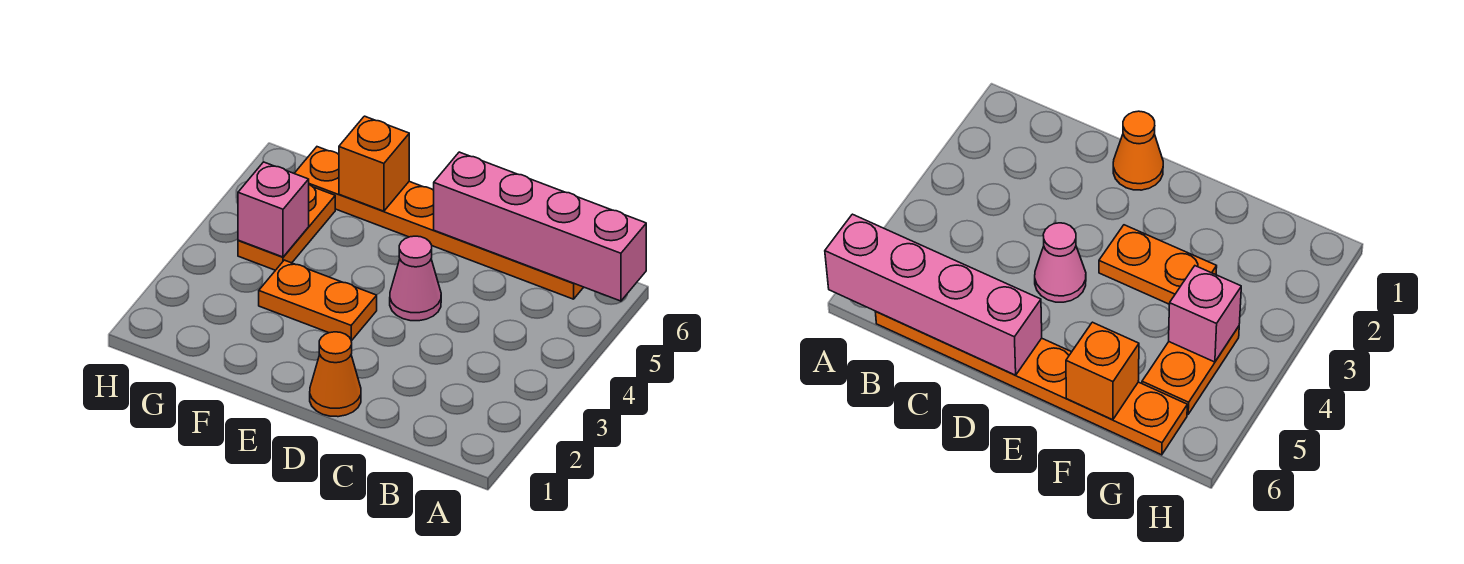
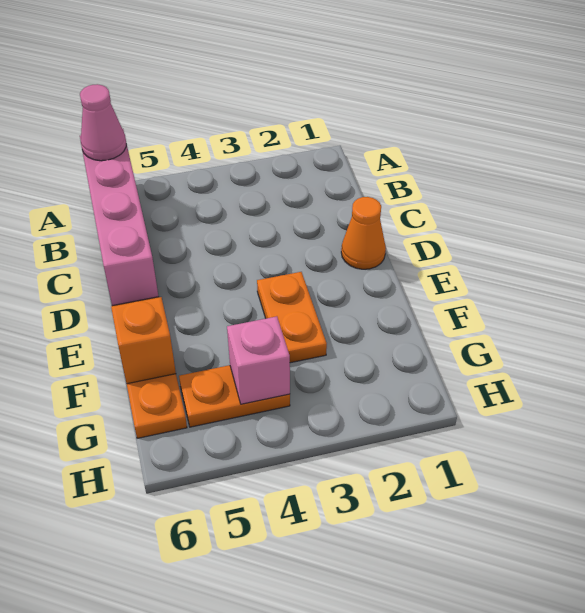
pink cone D4 level 1 -> pink cone A6 level 3

